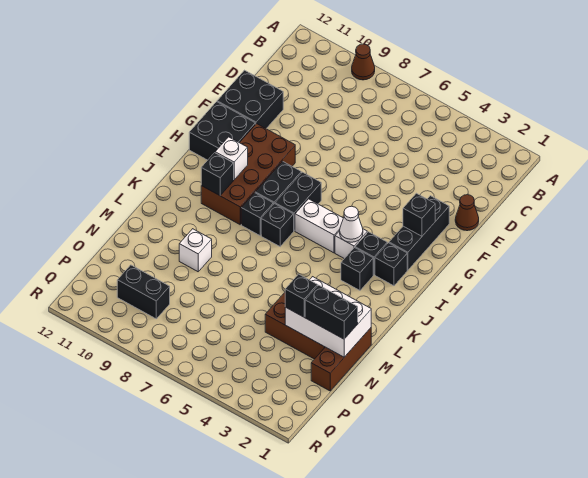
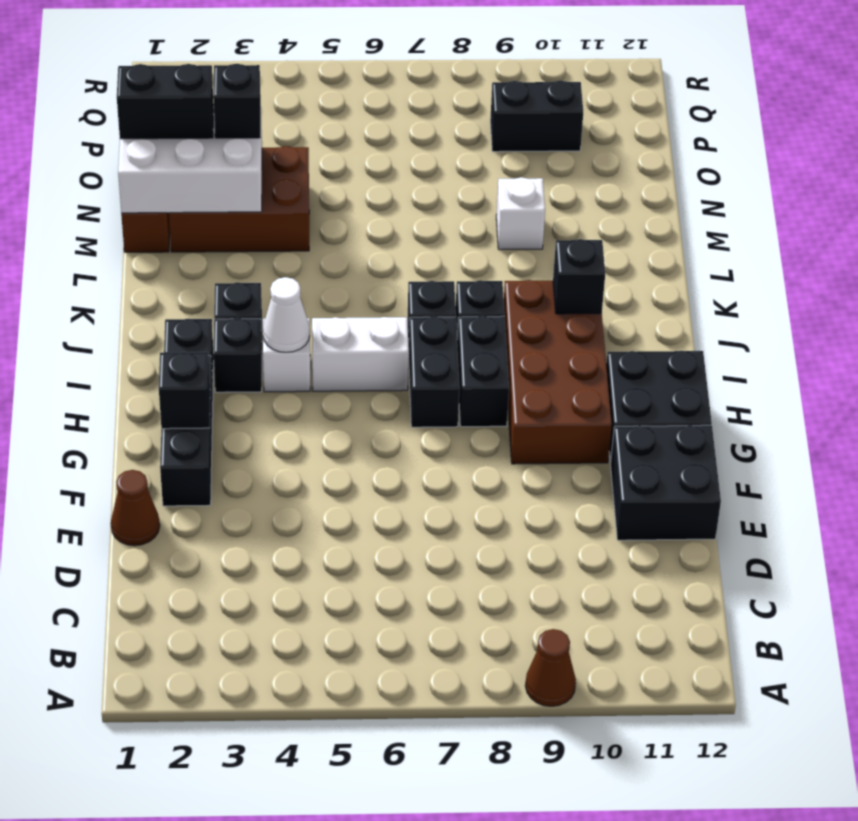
white brick I10 level 2 -> none

